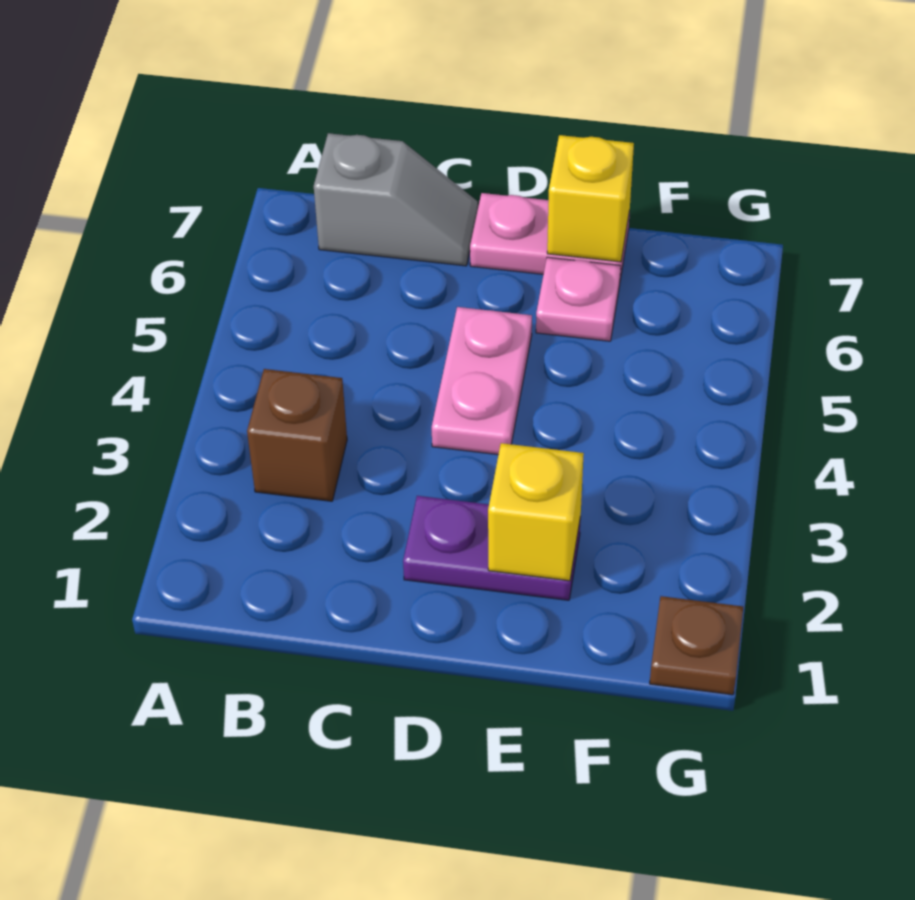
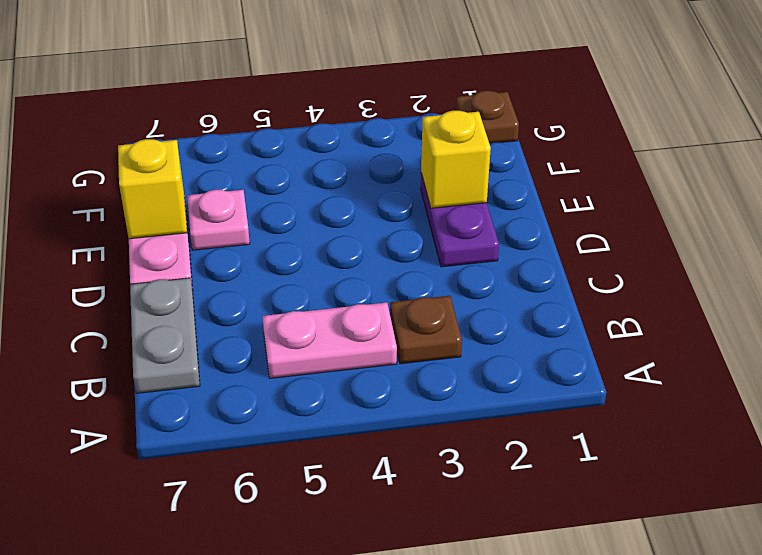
brown brick B3 level 1 -> brown plate B3 level 1
grey slope B7:C7 level 1 top B -> grey plate B7:C7 level 1
pink plate D4:D5 level 1 -> pink plate B4:B5 level 1

